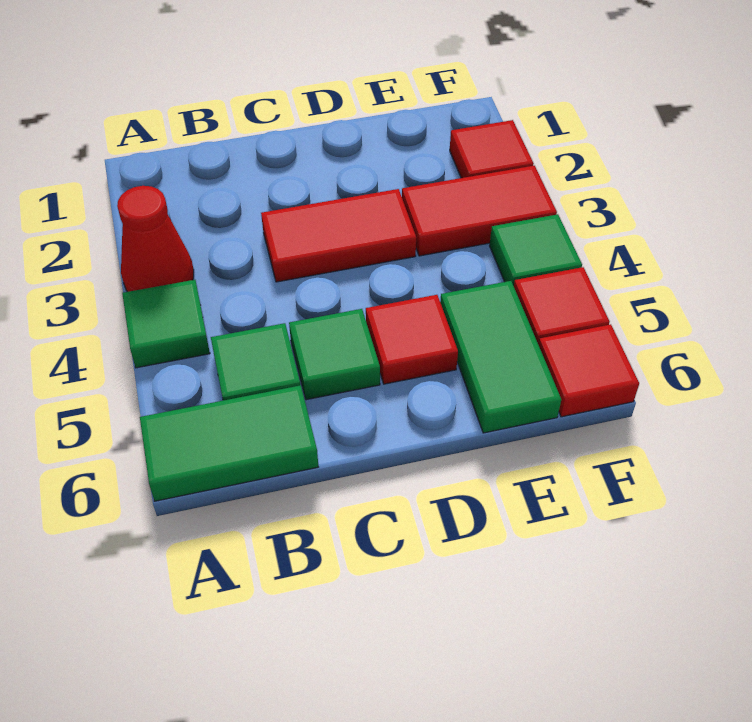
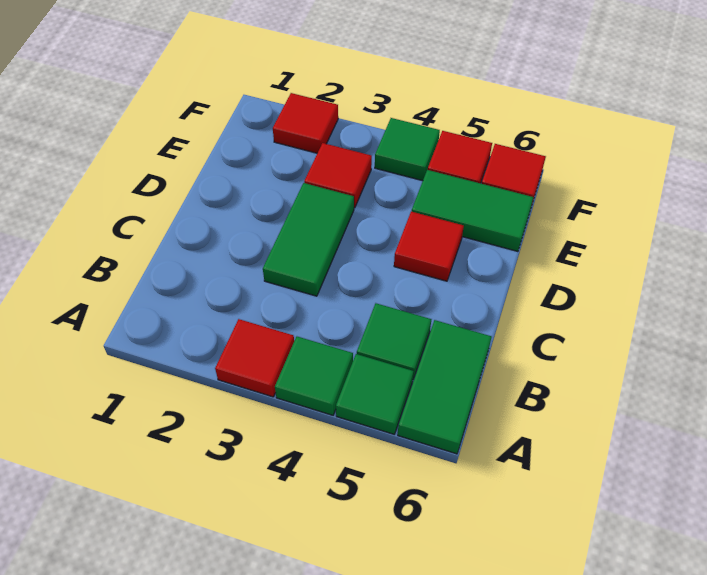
red cone A3 level 1 -> red tile A3 level 1
red tile C3:D3 level 1 -> green tile C3:D3 level 1
green tile C5 level 1 -> green tile A5 level 1
red tile E3:F3 level 1 -> red tile E3 level 1

